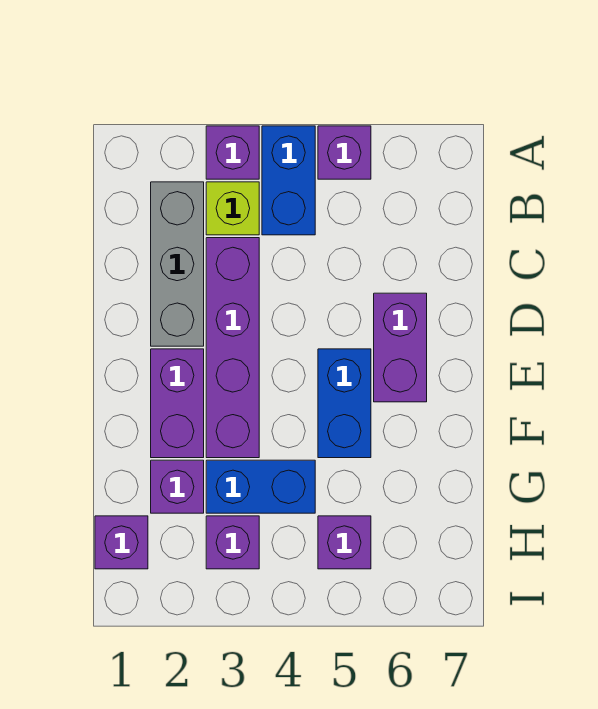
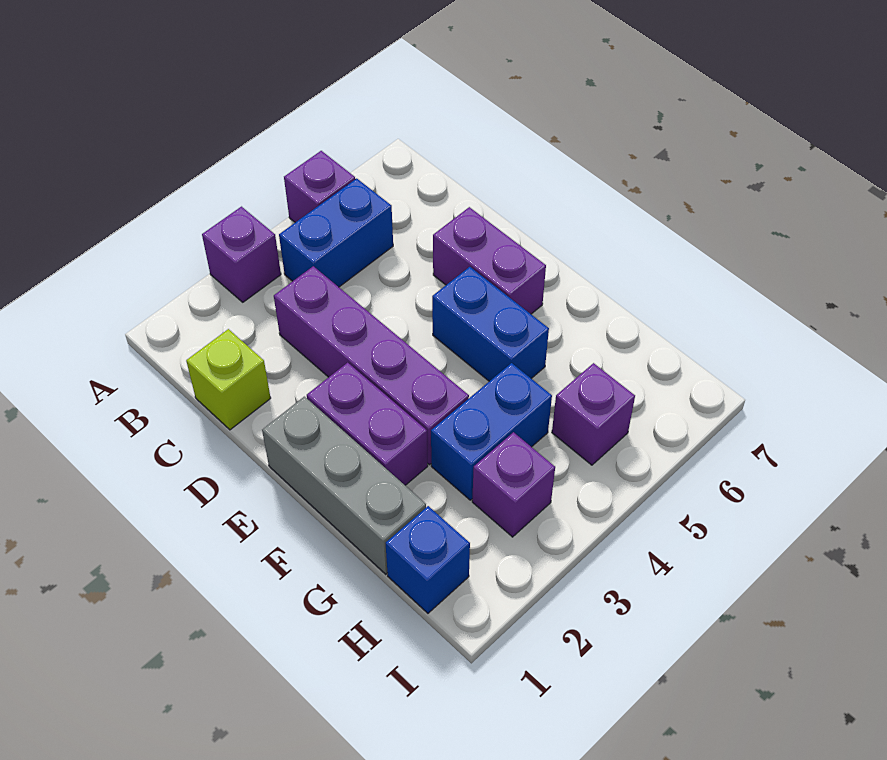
blue brick A4:B4 level 1 -> blue brick B4:B5 level 1
grey brick B2:D2 level 1 -> grey brick E1:G1 level 1
lime brick B3 level 1 -> lime brick C1 level 1
purple brick G2 level 1 -> none
purple brick H1 level 1 -> blue brick H1 level 1

